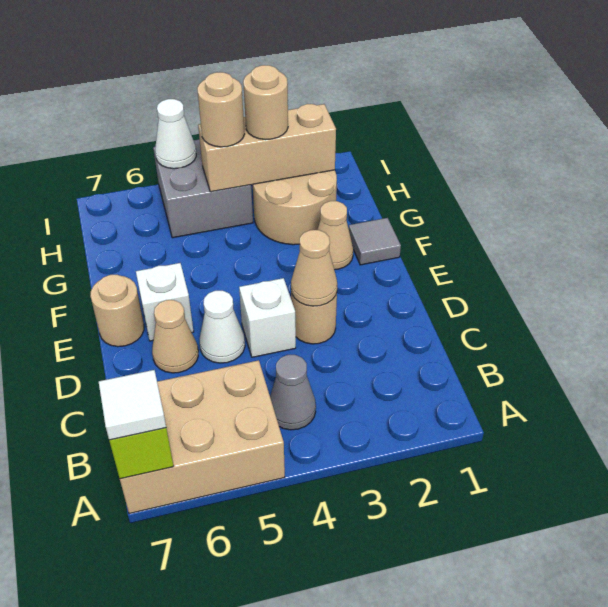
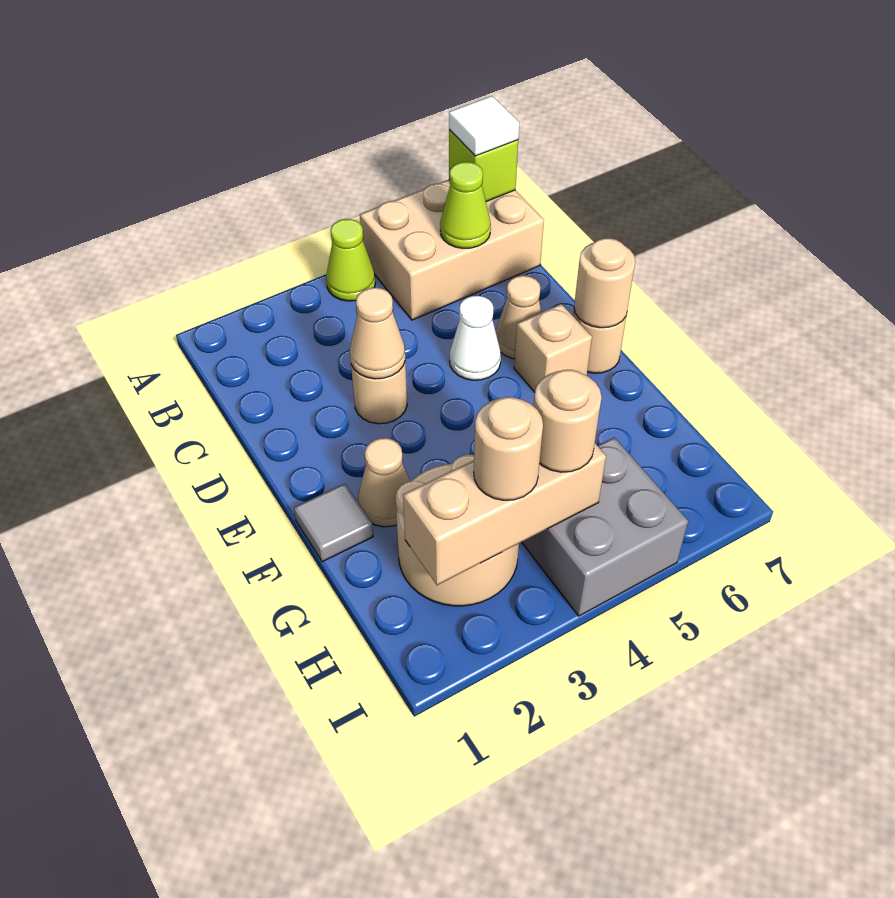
none -> lime cone A4 level 1
grey cone B4 level 1 -> none
none -> lime cone B6 level 2
white brick D4 level 1 -> none
white brick E6 level 1 -> tan brick E6 level 1
none -> tan round brick E7 level 2
white cone I5 level 2 -> none

